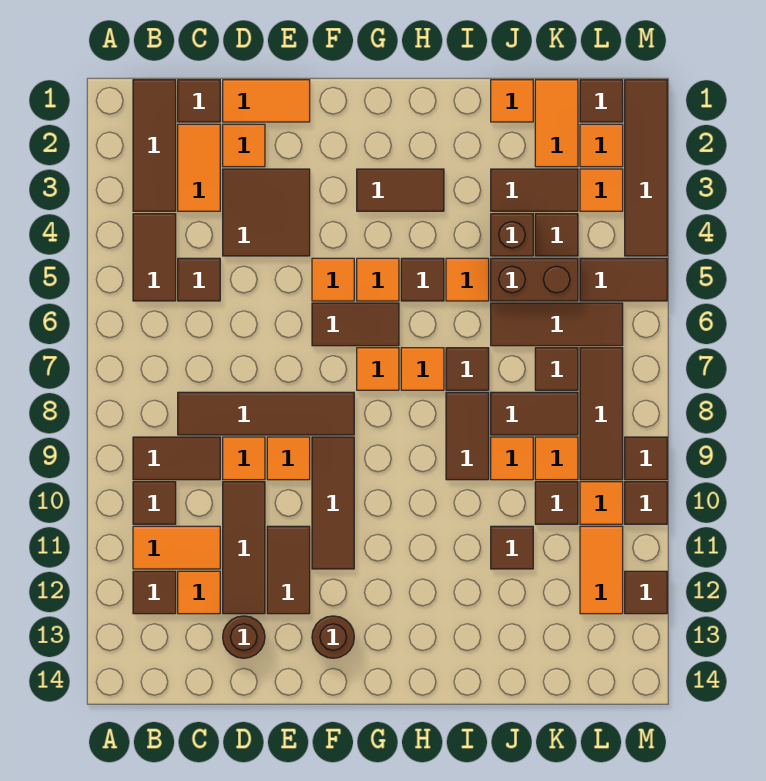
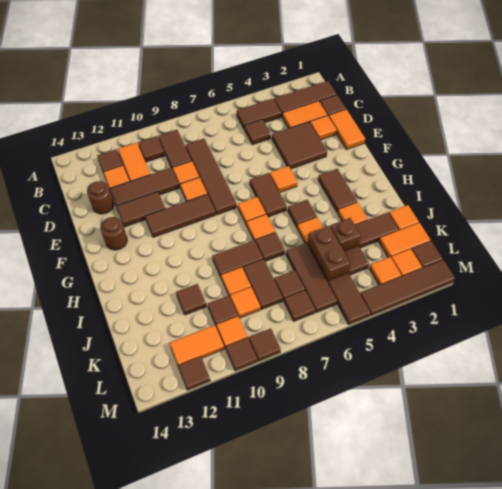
orange tile G5 level 1 -> orange tile I3 level 1
brown tile J3:K3 level 1 -> brown tile J2:J3 level 1
brown tile L7:L9 level 1 -> brown tile L7 level 1

